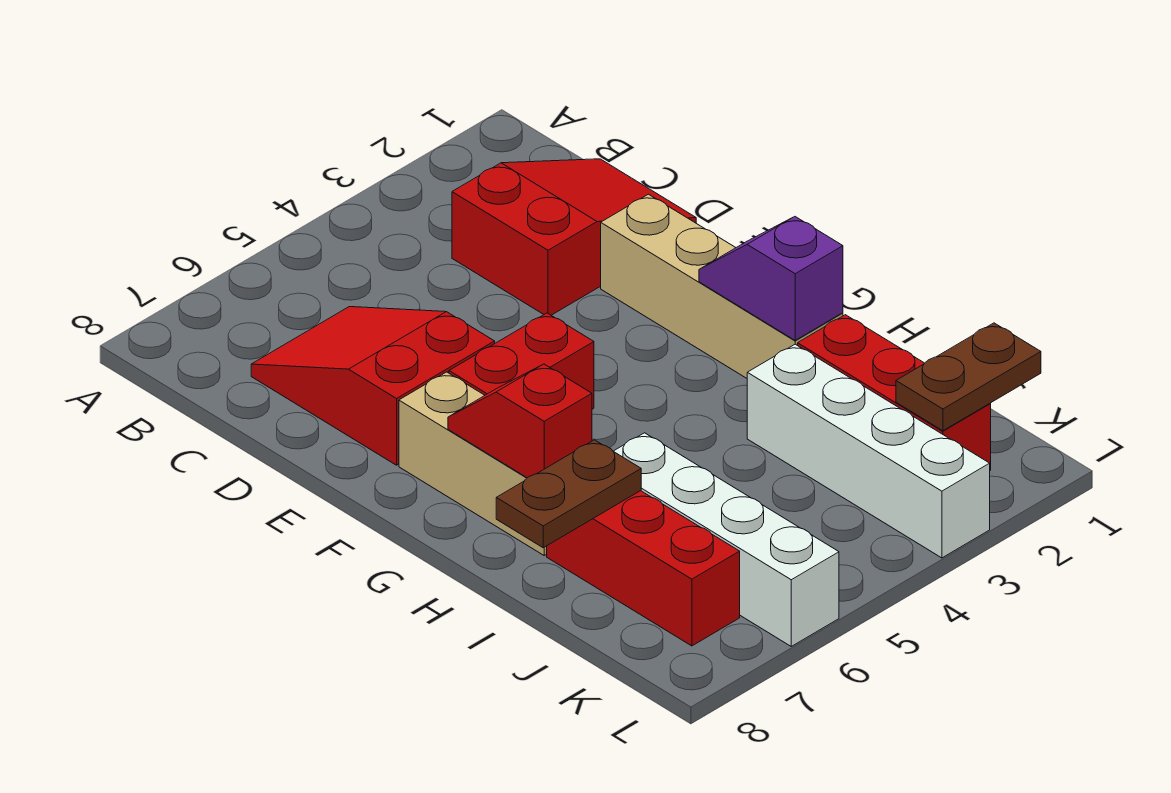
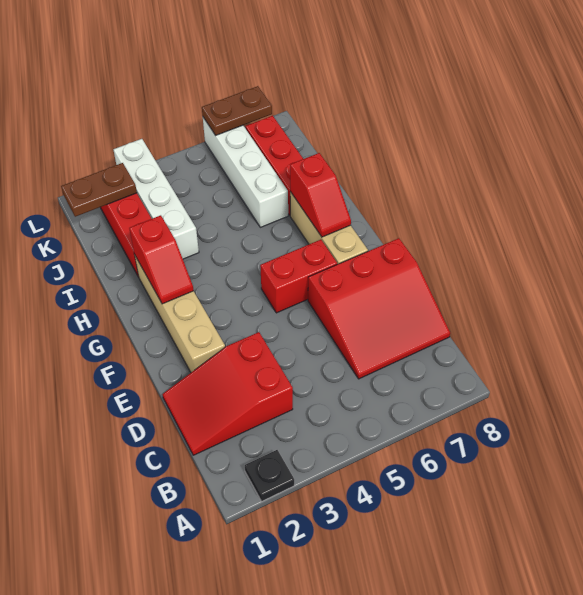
none -> black plate A2 level 1
red slope C6:E7 level 1 top E -> red slope C6:E8 level 1 top E
purple slope G2:H2 level 2 top H -> red slope G2:H2 level 2 top H
brown plate I7:I8 level 2 -> brown plate L6:L7 level 2

